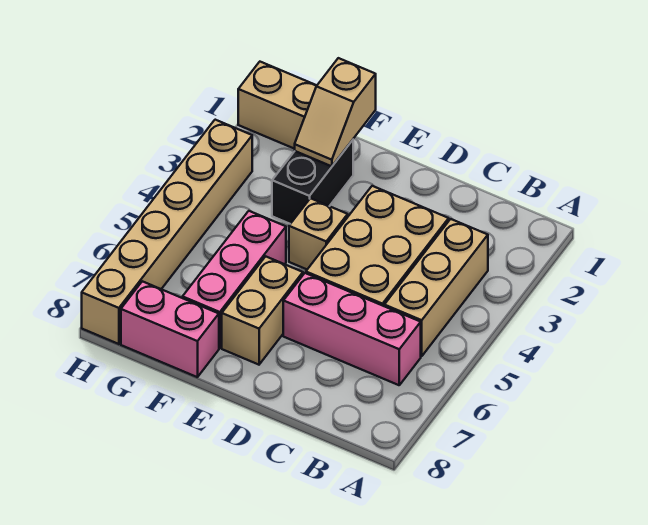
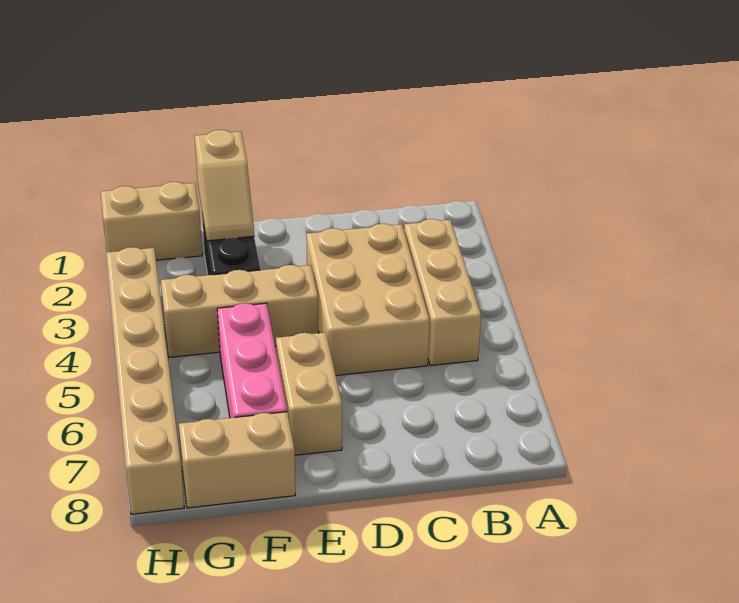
pink brick B6:D6 level 1 -> none
tan brick E4 level 1 -> tan brick E4:G4 level 1
pink brick F8:G8 level 1 -> tan brick F8:G8 level 1

